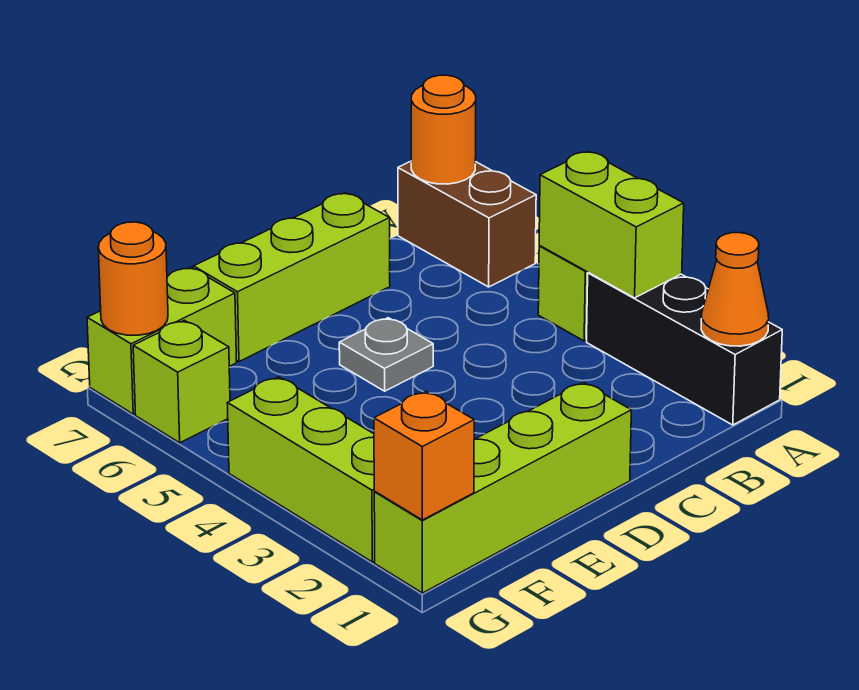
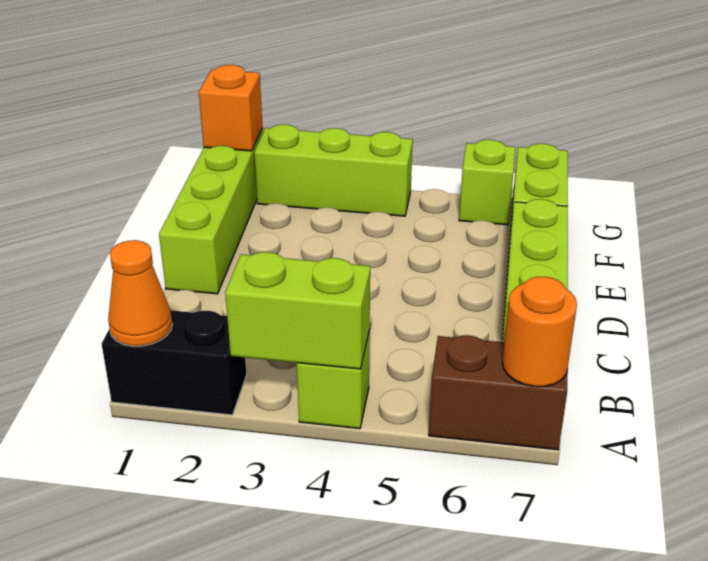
black brick A1:A3 level 1 -> black brick A1:A2 level 1
grey plate D5 level 1 -> none
orange round brick G7 level 2 -> none

